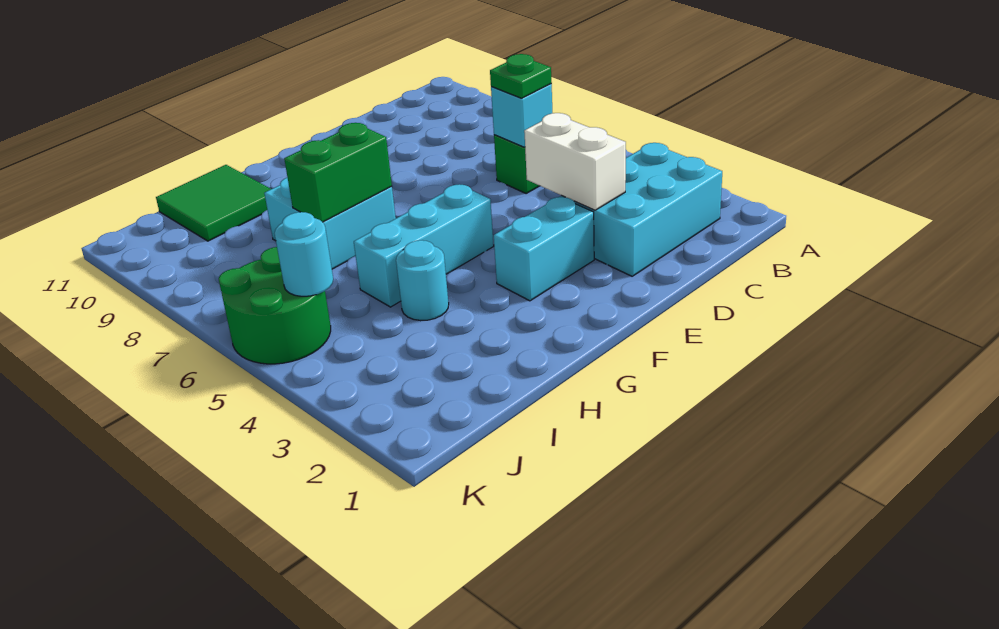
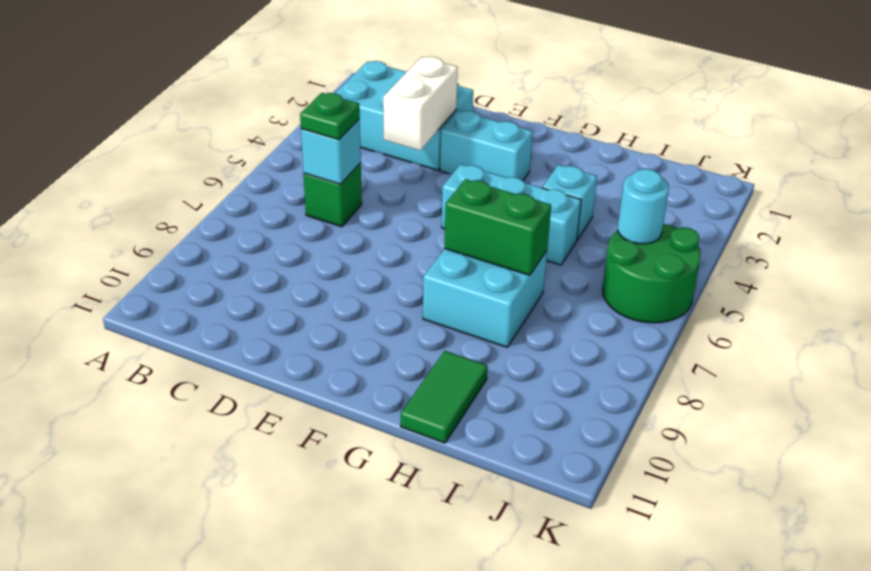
cyan round brick H4 level 1 -> cyan brick H4 level 1
green tile H10:I11 level 1 -> green tile H10:H11 level 1

